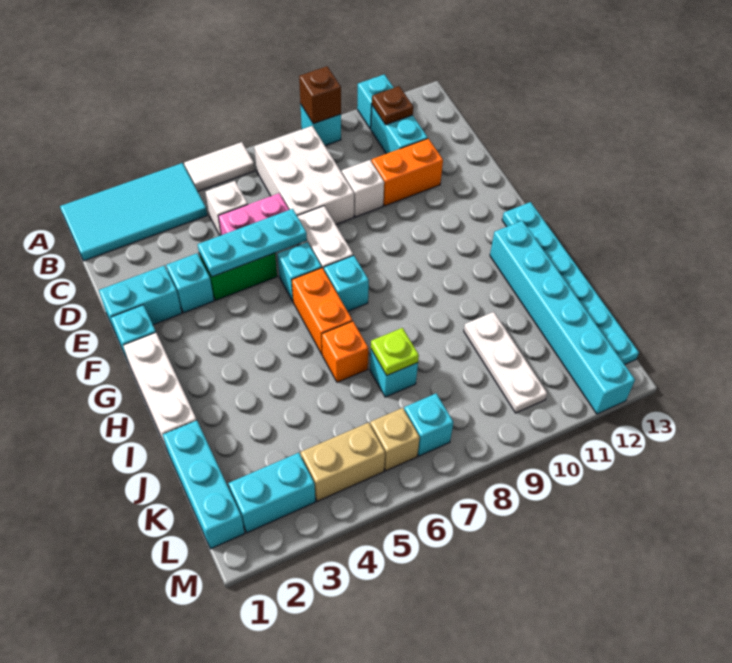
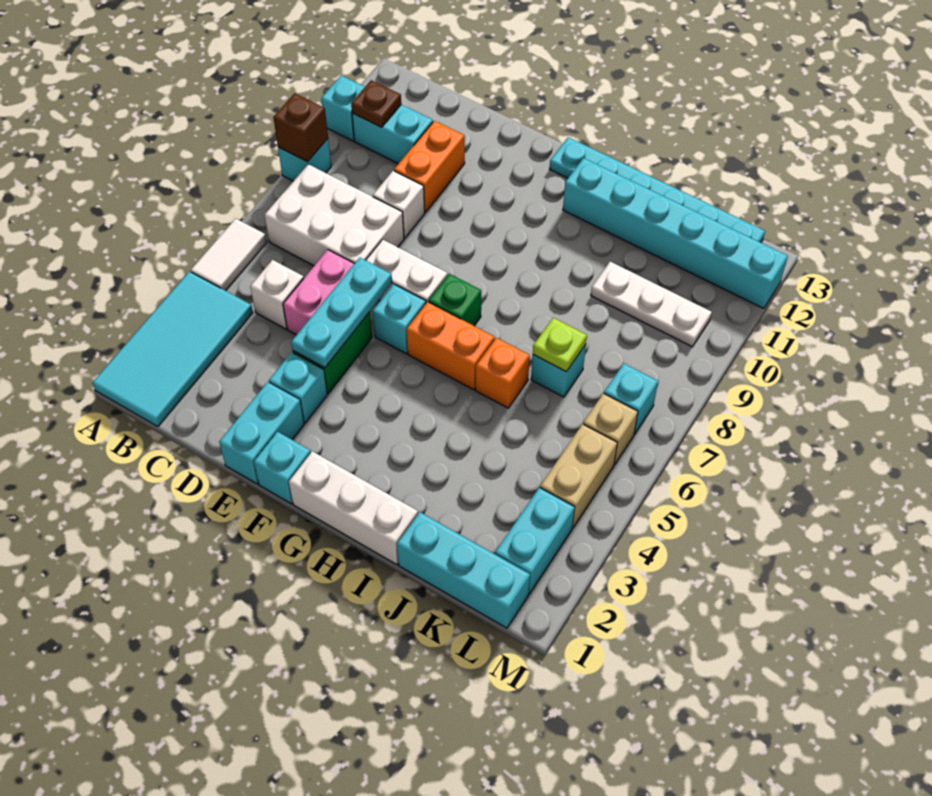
cyan brick G7 level 1 -> green brick G7 level 1

